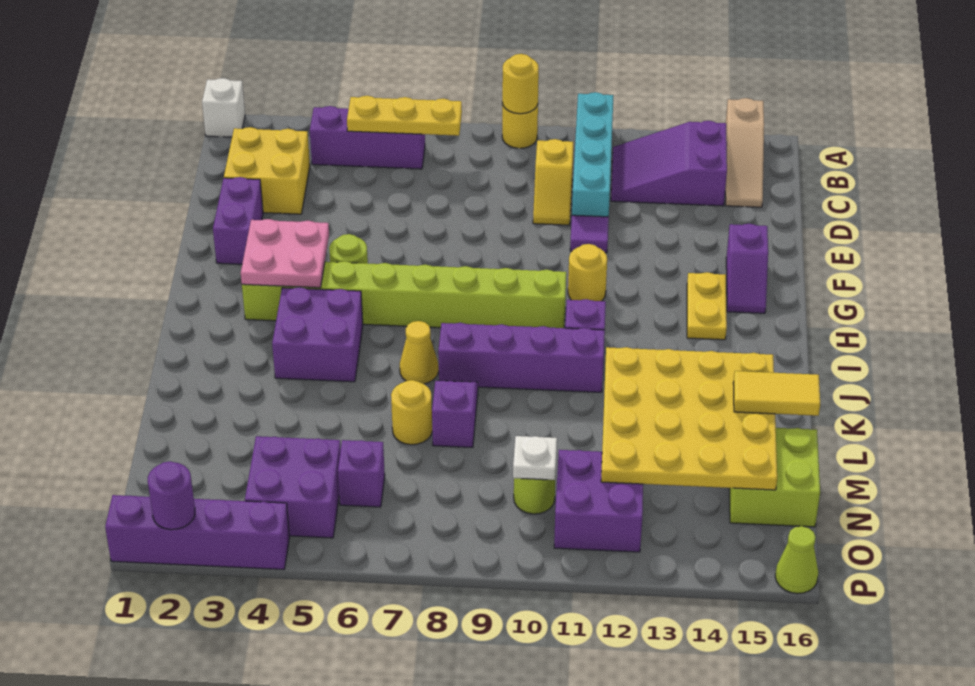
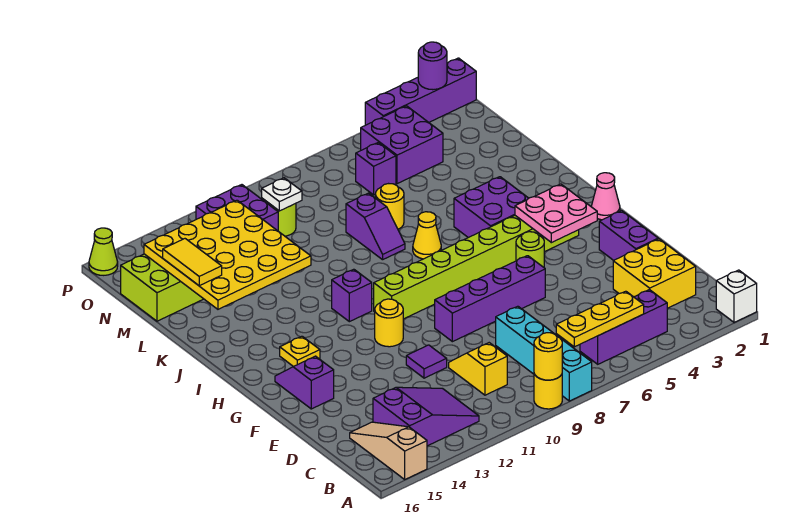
cyan brick A11:D11 level 1 -> cyan brick A8:D8 level 1
yellow plate G14:H14 level 1 -> yellow plate H14 level 1
none -> pink cone H1 level 1
purple brick J8:J11 level 1 -> purple brick F6:F9 level 1
yellow tile L15:L16 level 3 -> yellow tile L15:M15 level 3

